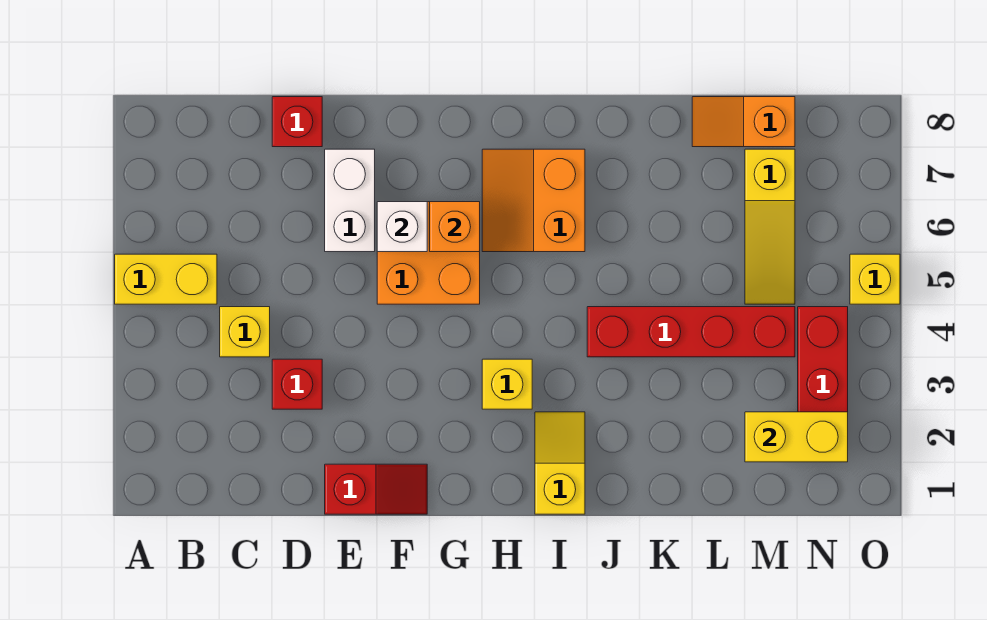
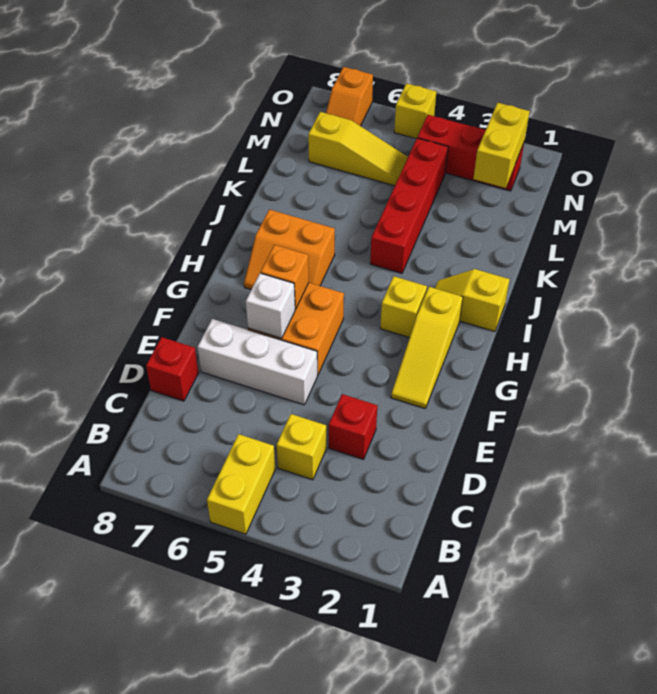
red slope E1:F1 level 1 top E -> none
white brick E6:E7 level 1 -> white brick E5:E7 level 1
none -> yellow slope F2:H2 level 1 top H
orange slope L8:M8 level 1 top M -> orange slope N7:O7 level 1 top O

